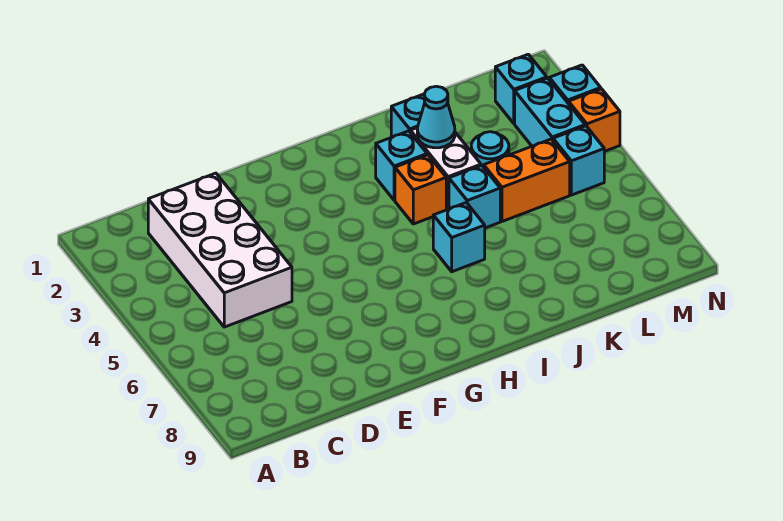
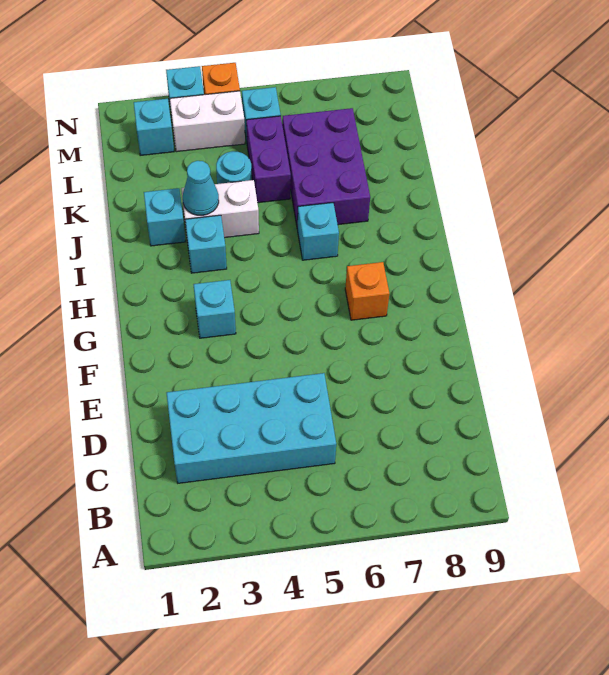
white brick C2:D5 level 1 -> cyan brick C2:D5 level 1
orange brick I4 level 1 -> orange brick G7 level 1
cyan brick J5 level 1 -> cyan brick G3 level 1
none -> purple brick J6:L7 level 1
orange brick K5:L5 level 1 -> purple brick K5:L5 level 1
cyan brick M3:M4 level 1 -> white brick M3:M4 level 1

